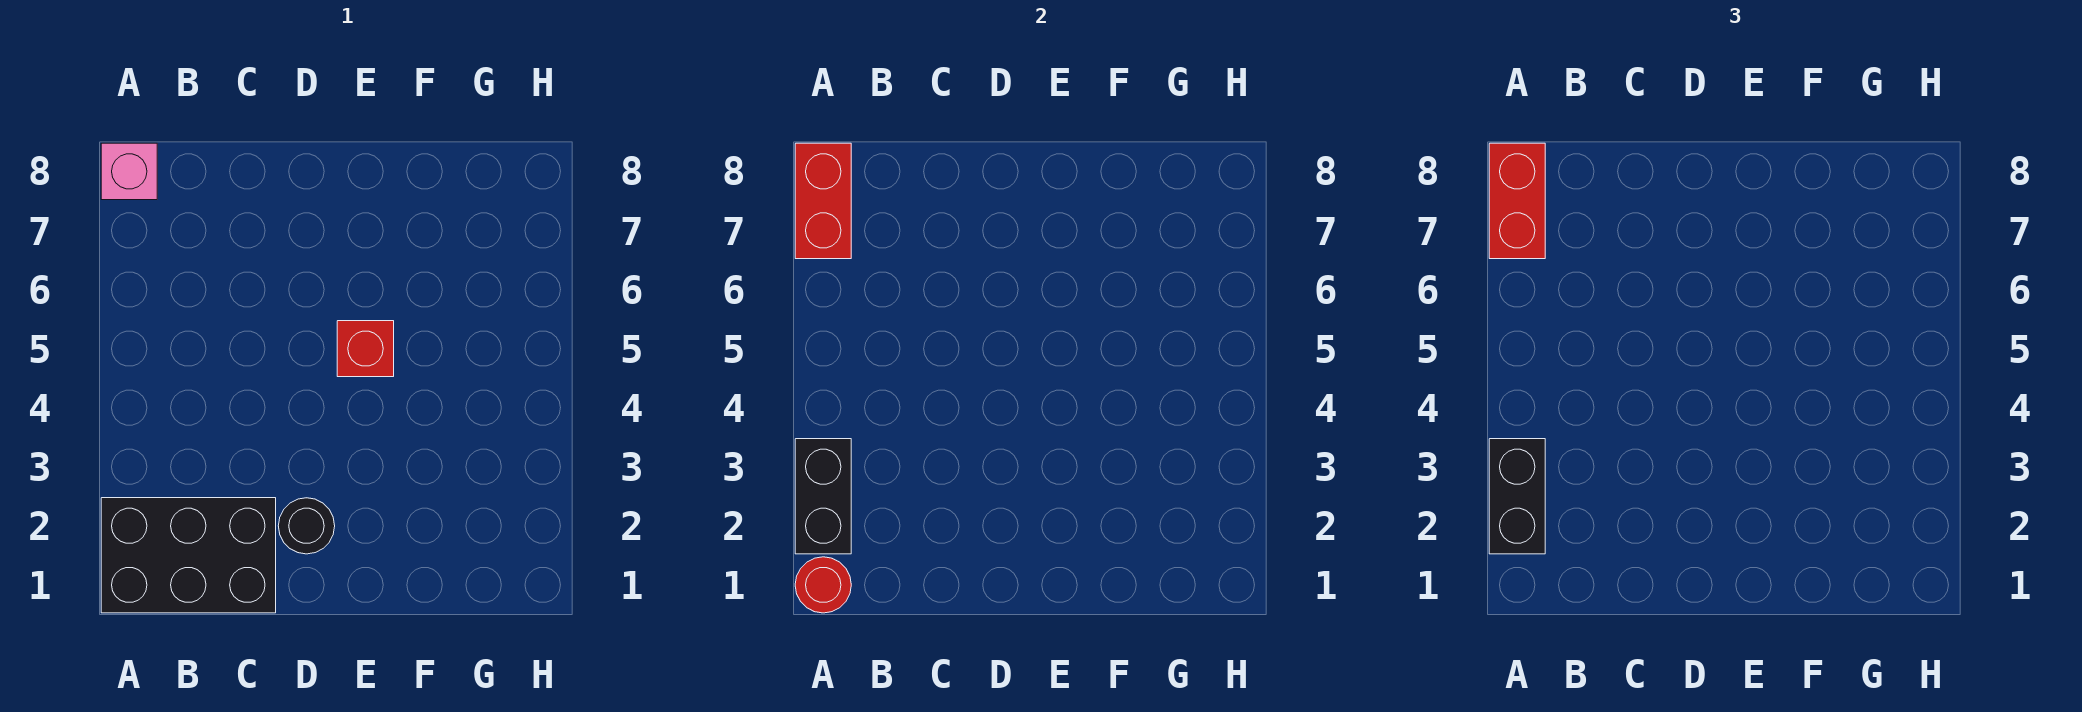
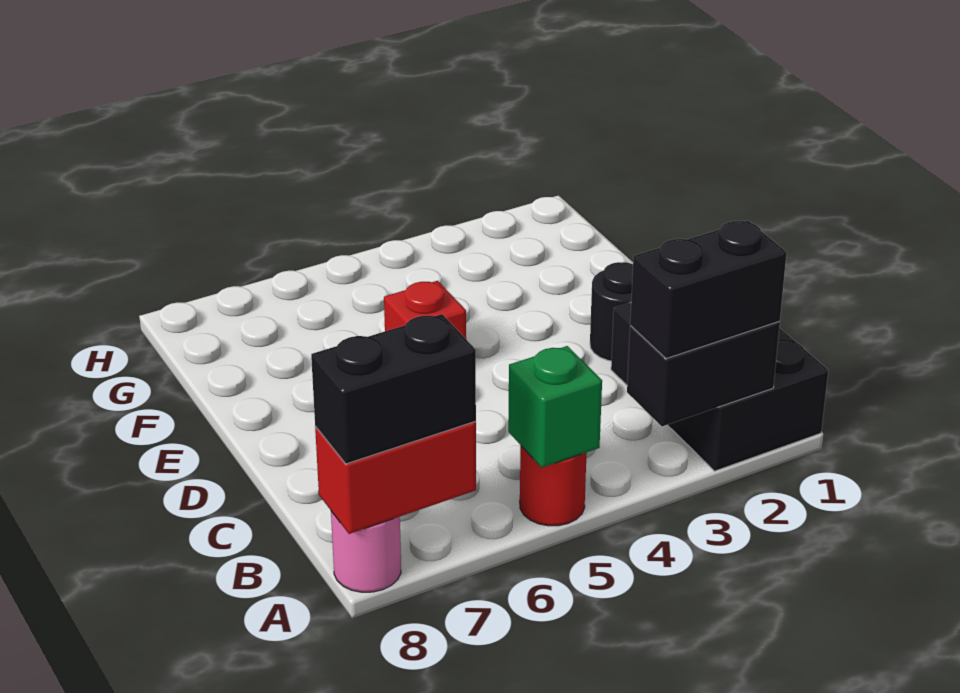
red round brick A1 level 2 -> red round brick A5 level 1
none -> green brick A5 level 2
red brick A7:A8 level 3 -> black brick A7:A8 level 3
pink brick A8 level 1 -> pink round brick A8 level 1

